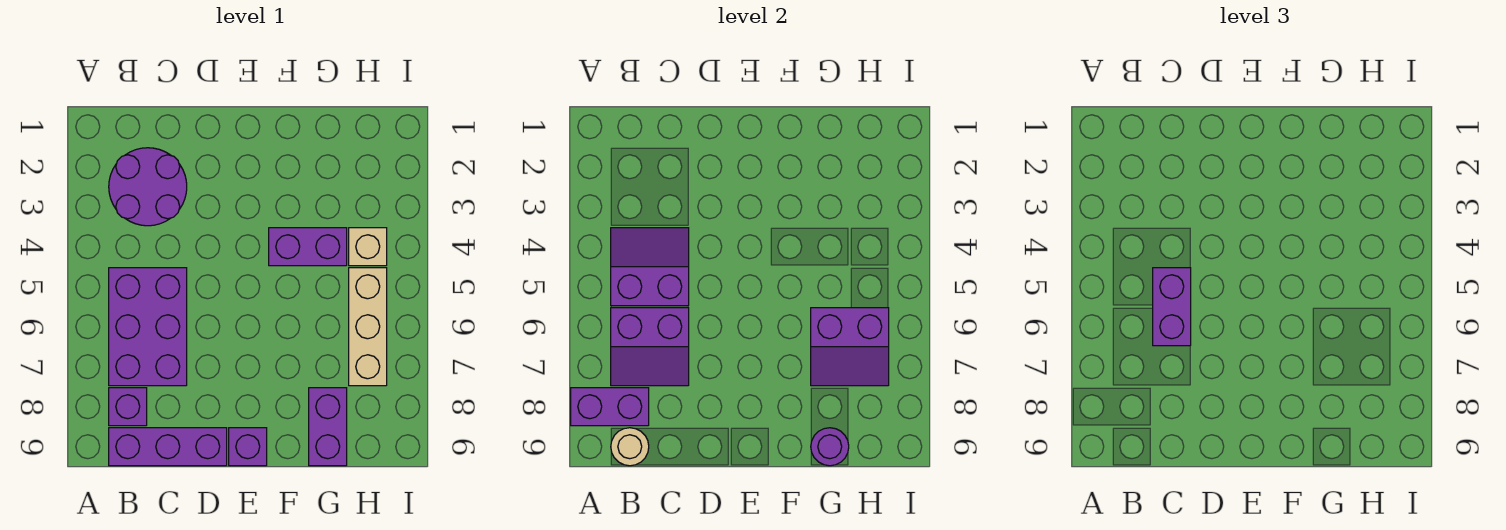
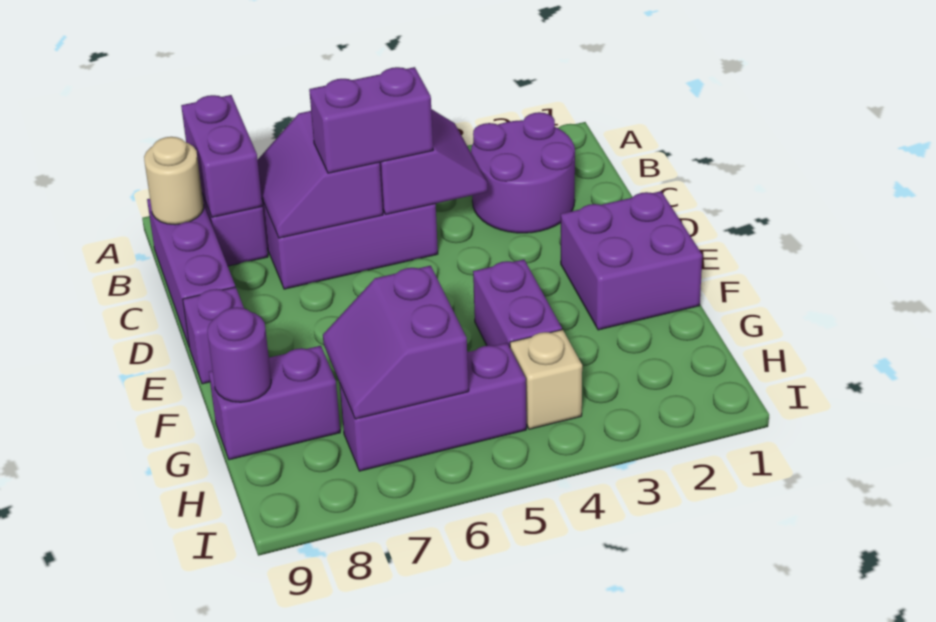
none -> purple brick E1:F2 level 1
tan brick H5:H7 level 1 -> purple brick H5:H7 level 1

